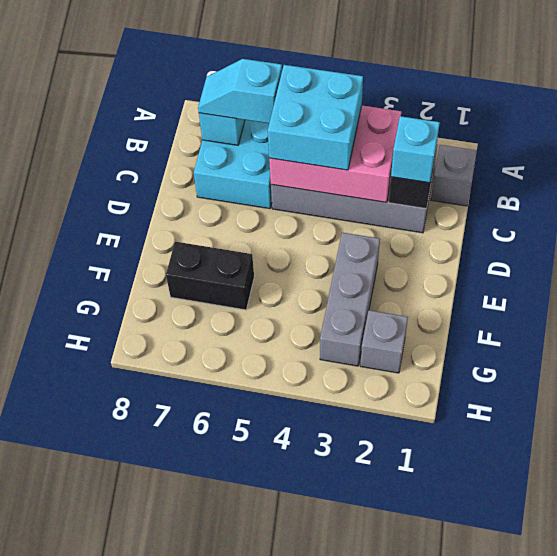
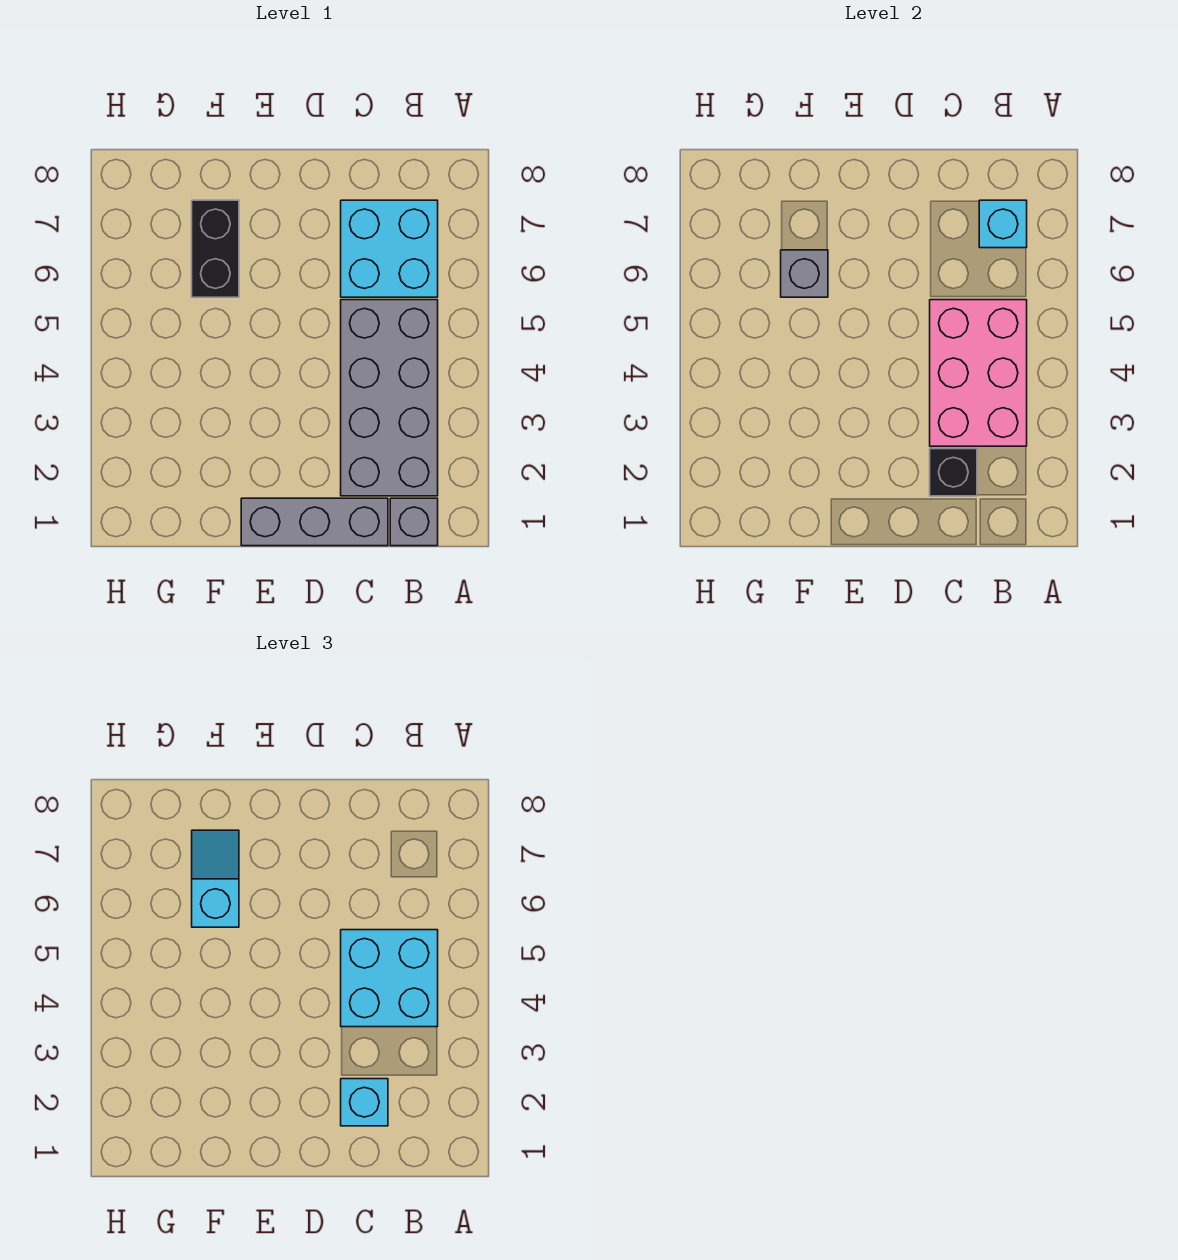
cyan slope B6:B7 level 3 top 6 -> cyan slope F6:F7 level 3 top 6
grey brick E3:G3 level 1 -> grey brick C1:E1 level 1
grey brick G2 level 1 -> grey brick F6 level 2

